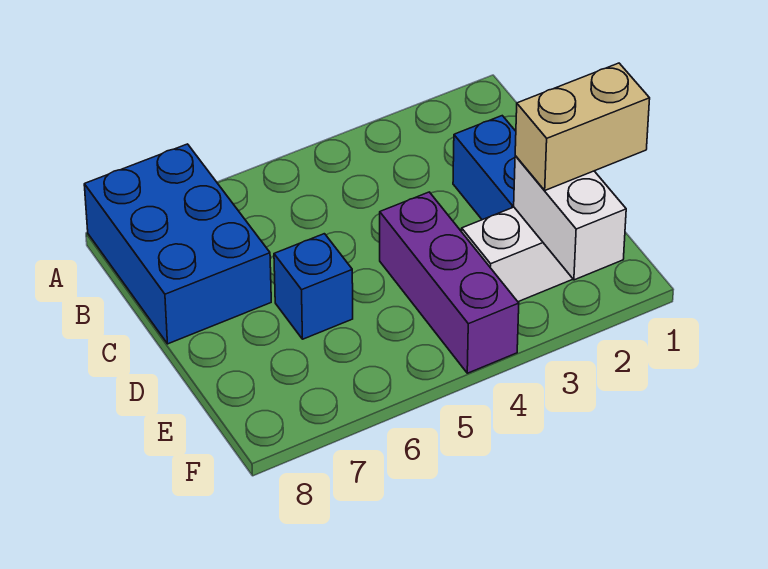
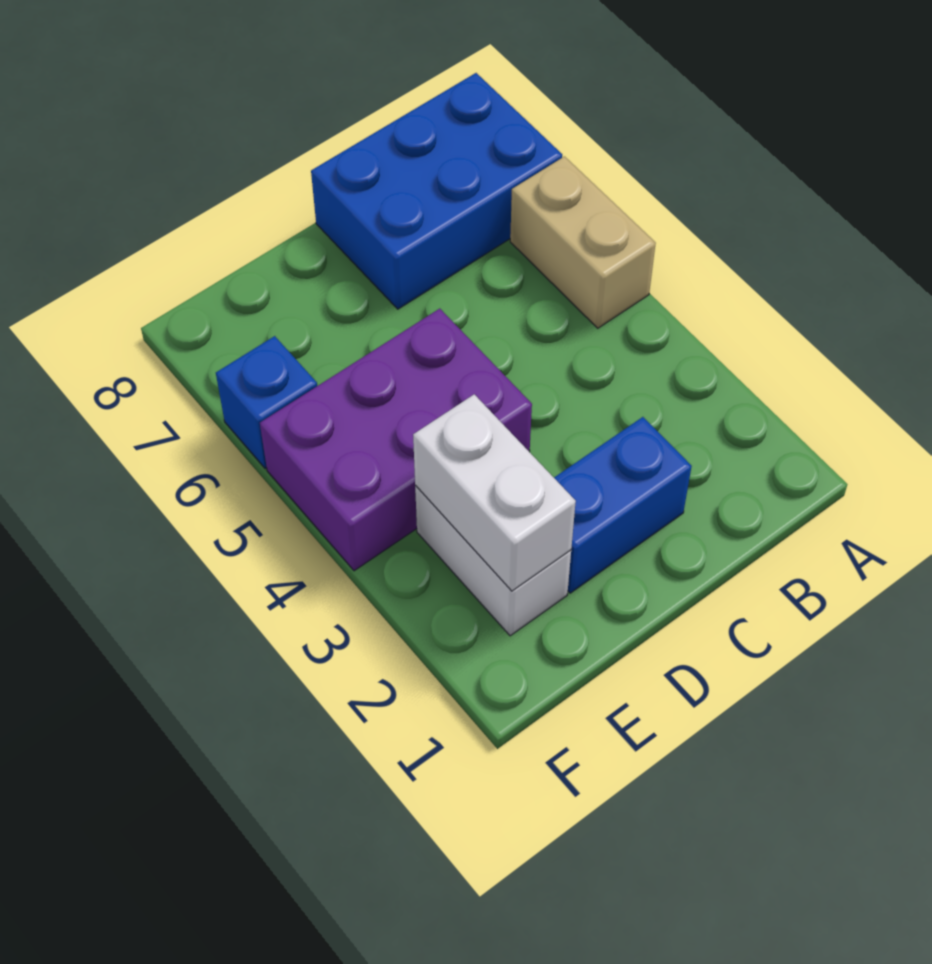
purple brick D4:F4 level 1 -> purple brick D4:F5 level 1
blue brick D6 level 1 -> blue brick F6 level 1
tan brick E1:E2 level 3 -> tan brick A5:A6 level 1
white brick E2:F2 level 2 -> white brick E2:E3 level 2

